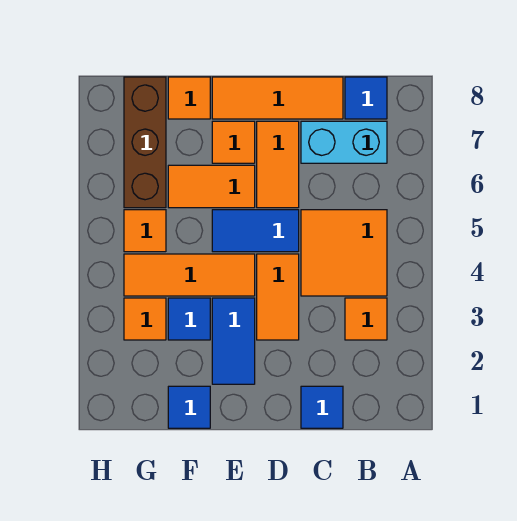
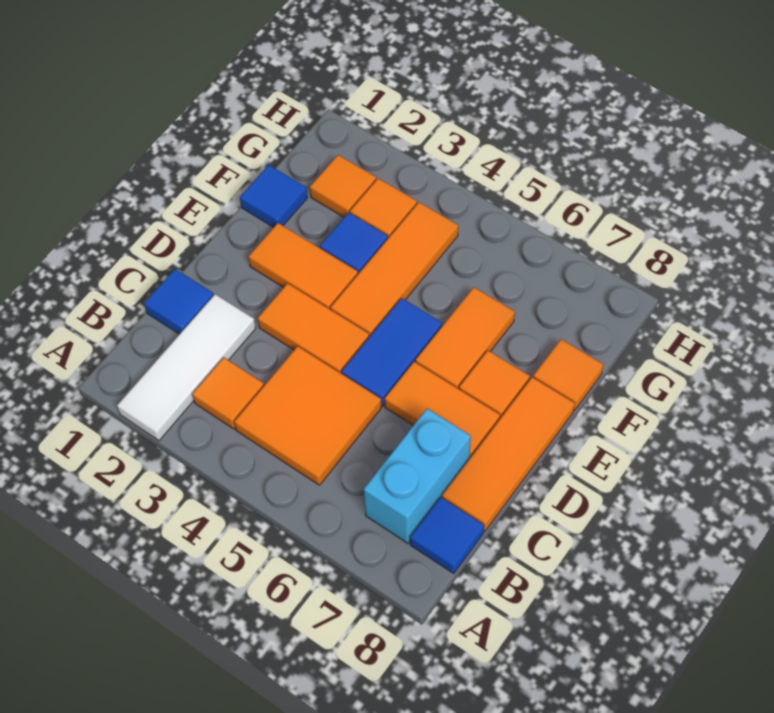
none -> white tile A2:C2 level 1
blue tile E2:E3 level 1 -> orange tile E2:E3 level 1
orange tile G5 level 1 -> orange tile G2 level 1
brown brick G6:G8 level 1 -> none

